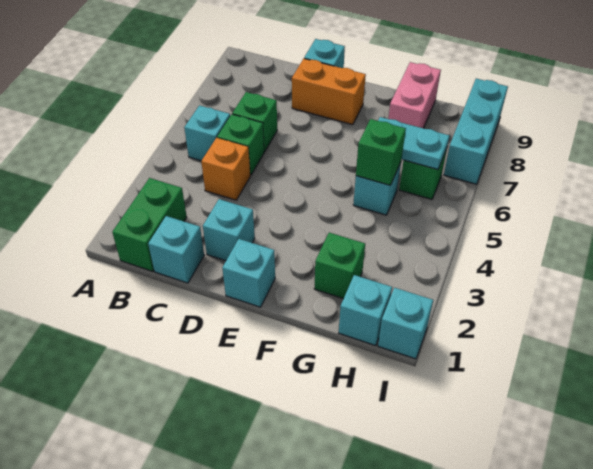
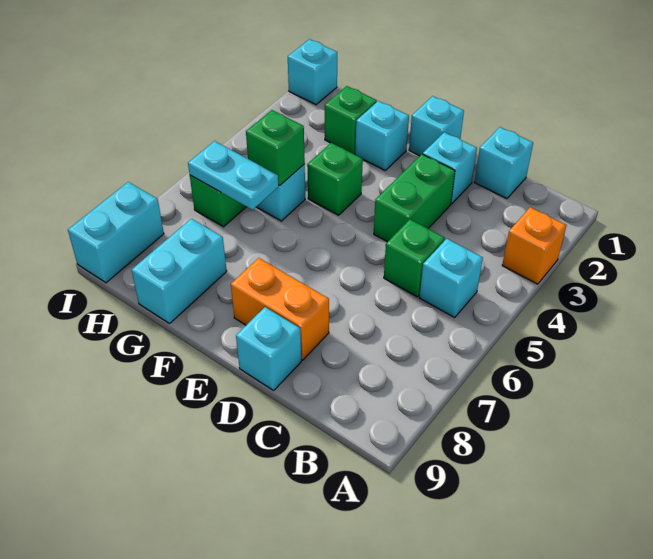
green brick B1:B2 level 1 -> green brick D3:D4 level 1
orange brick C4 level 1 -> orange brick A3 level 1
green brick C6 level 1 -> green brick F4 level 1
pink brick G8:G9 level 1 -> cyan brick G8:G9 level 1
cyan brick H1 level 1 -> cyan brick F2 level 1
cyan brick I7:I9 level 1 -> cyan brick I8:I9 level 1

